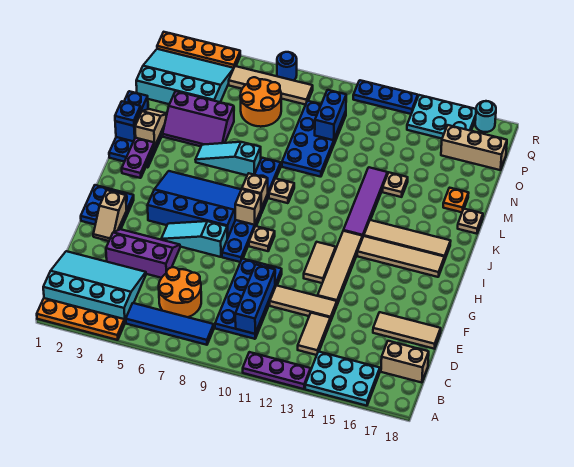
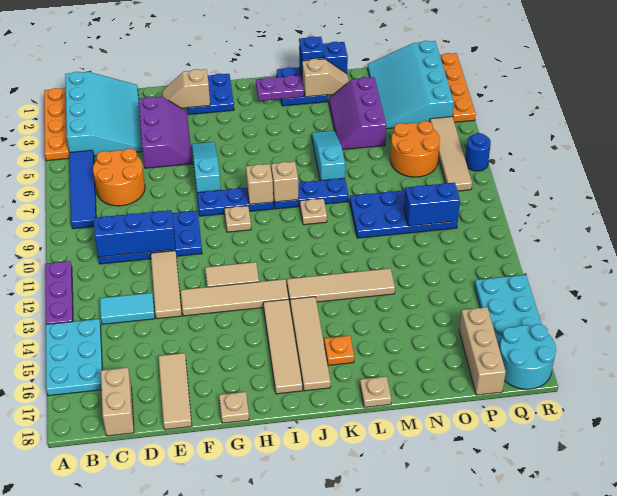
tan tile C13:D13 level 1 -> cyan tile C13:D13 level 1
blue slope H4:J7 level 1 top H -> none
purple tile J13:M13 level 1 -> tan tile J13:M13 level 1
tan plate M14 level 1 -> tan plate G18 level 1
orange plate M17 level 1 -> orange plate K16 level 1
cyan slope O1:Q4 level 1 top O -> cyan slope O1:Q4 level 1 top Q
blue plate R11:R13 level 1 -> none
cyan round brick R17 level 1 -> cyan round brick Q17:R18 level 1

